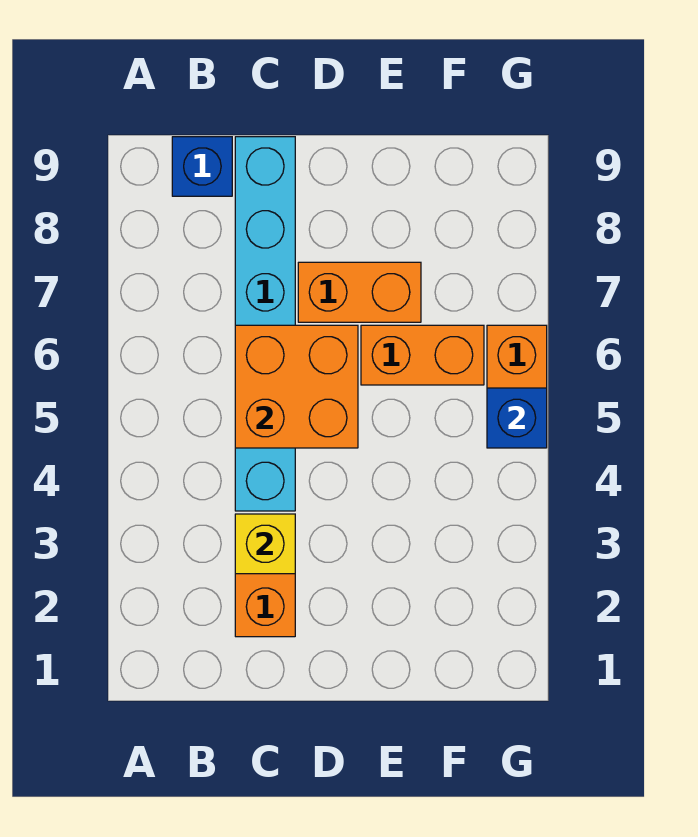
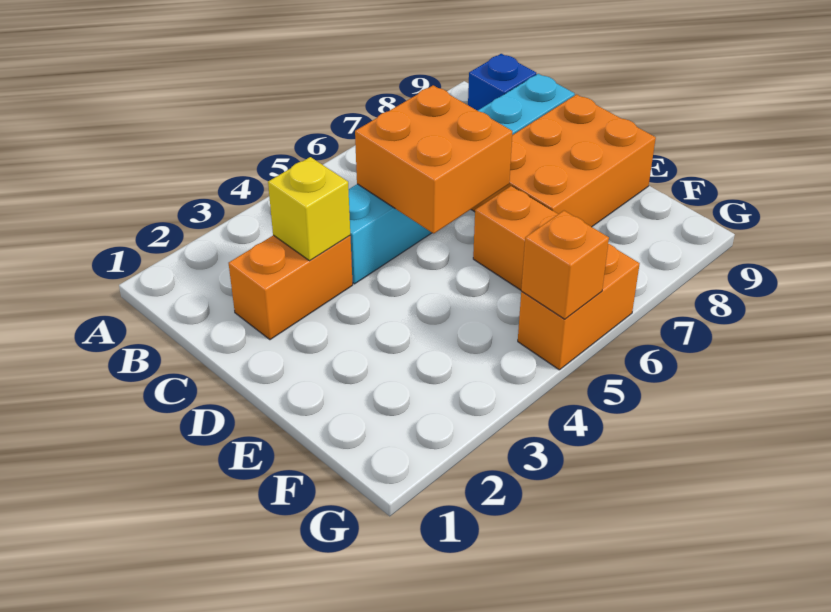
orange brick D7:E7 level 1 -> orange brick D7:E9 level 1
blue brick G5 level 2 -> orange brick G5 level 2

